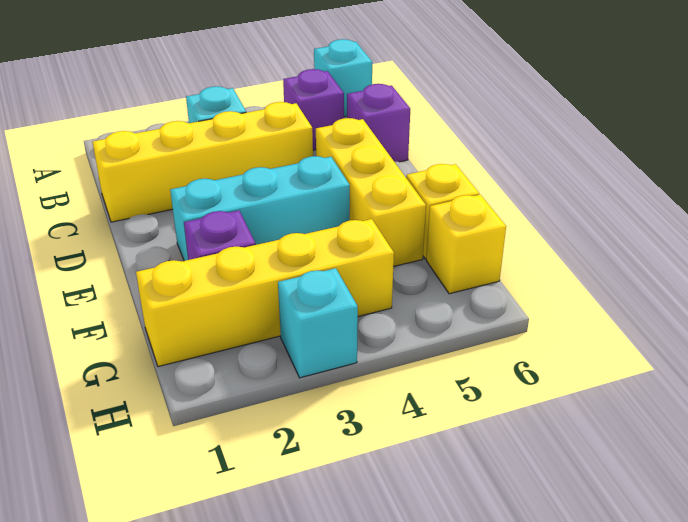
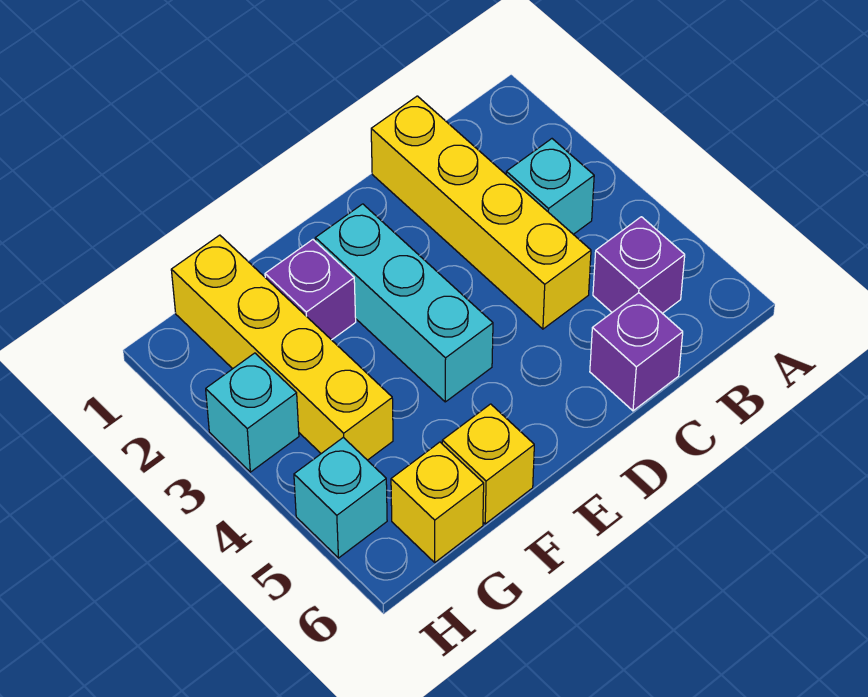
cyan brick A6 level 1 -> cyan brick H5 level 1
yellow brick D5:F5 level 1 -> none

